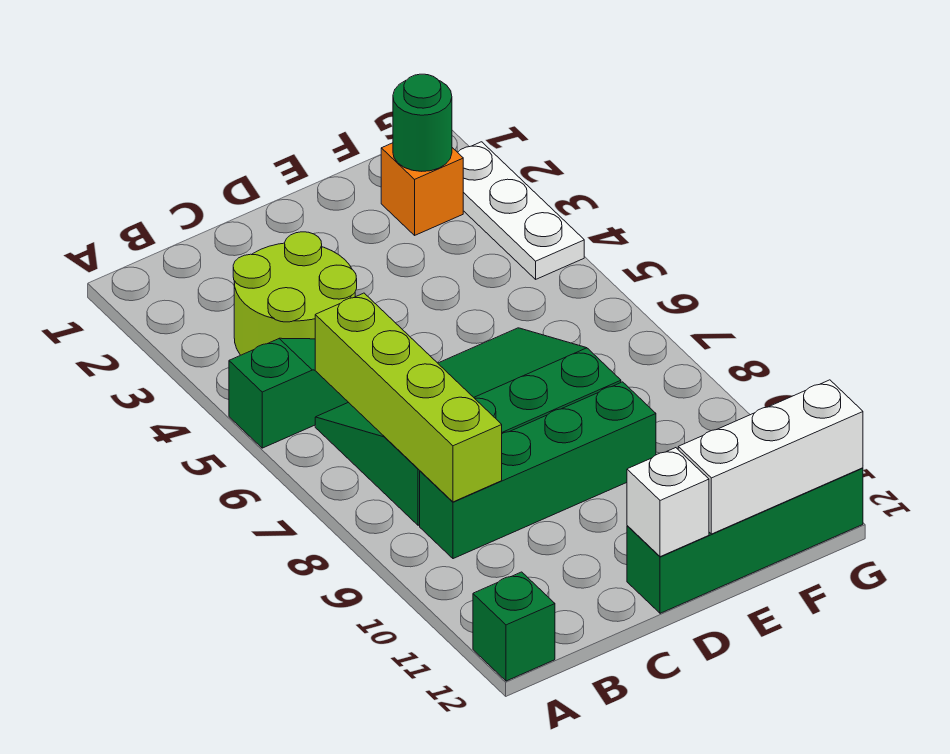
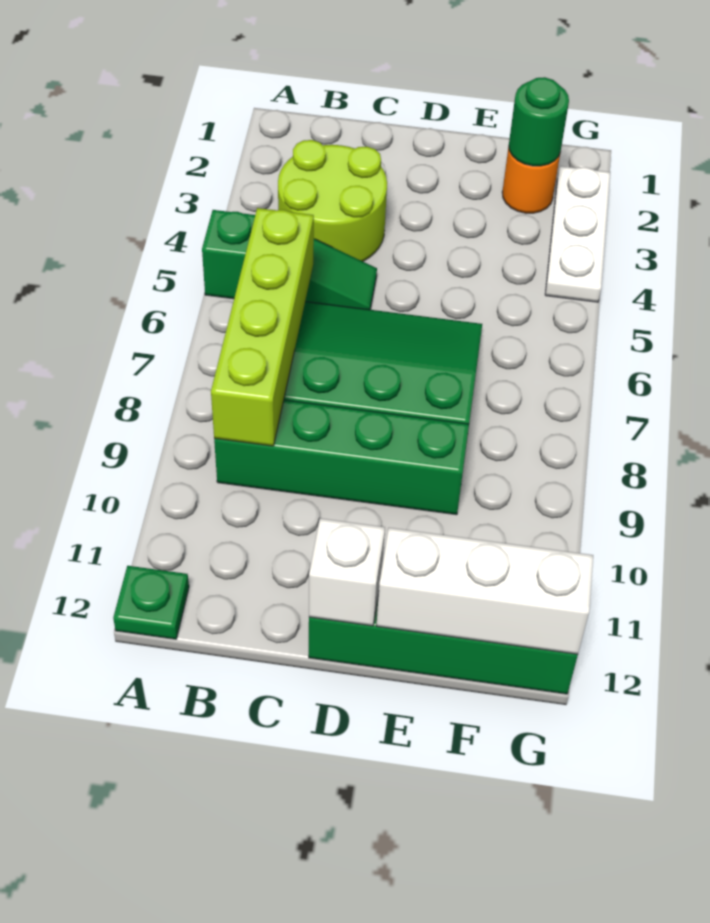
green brick A12 level 1 -> green plate A12 level 1
orange brick F2 level 1 -> orange round brick F2 level 1

